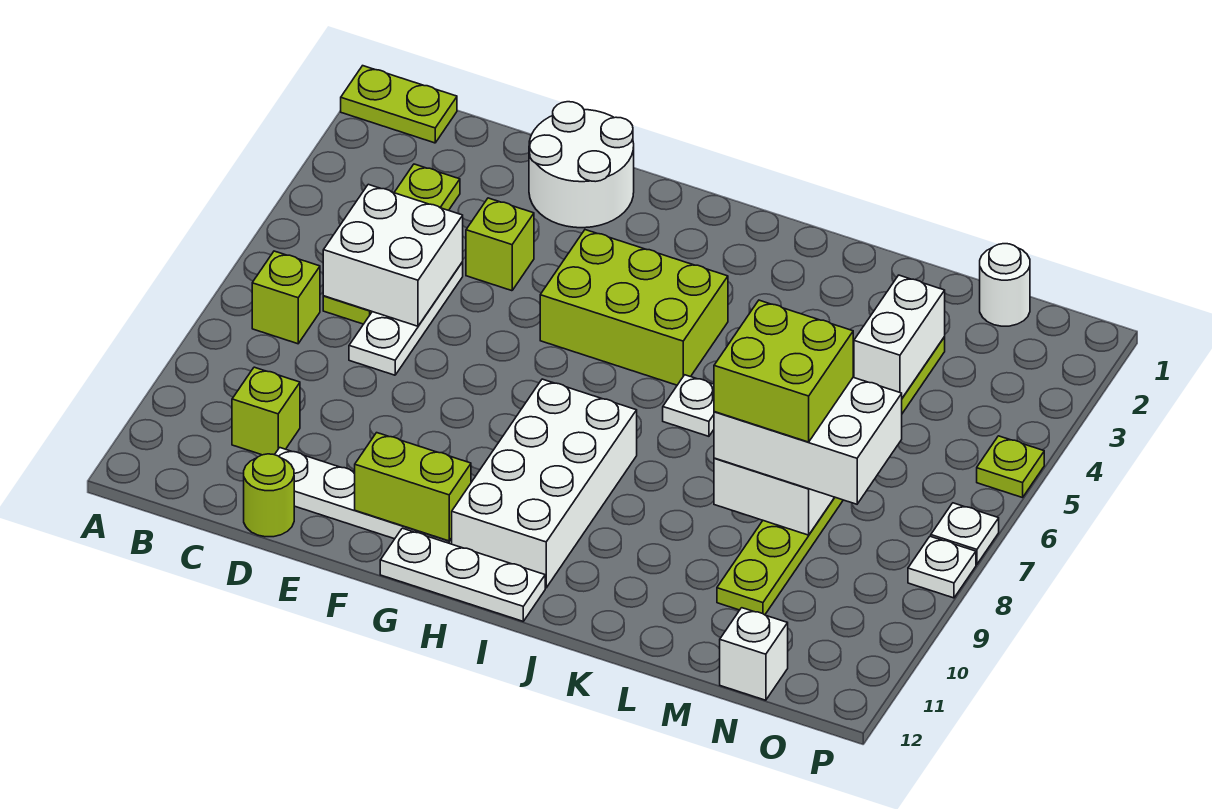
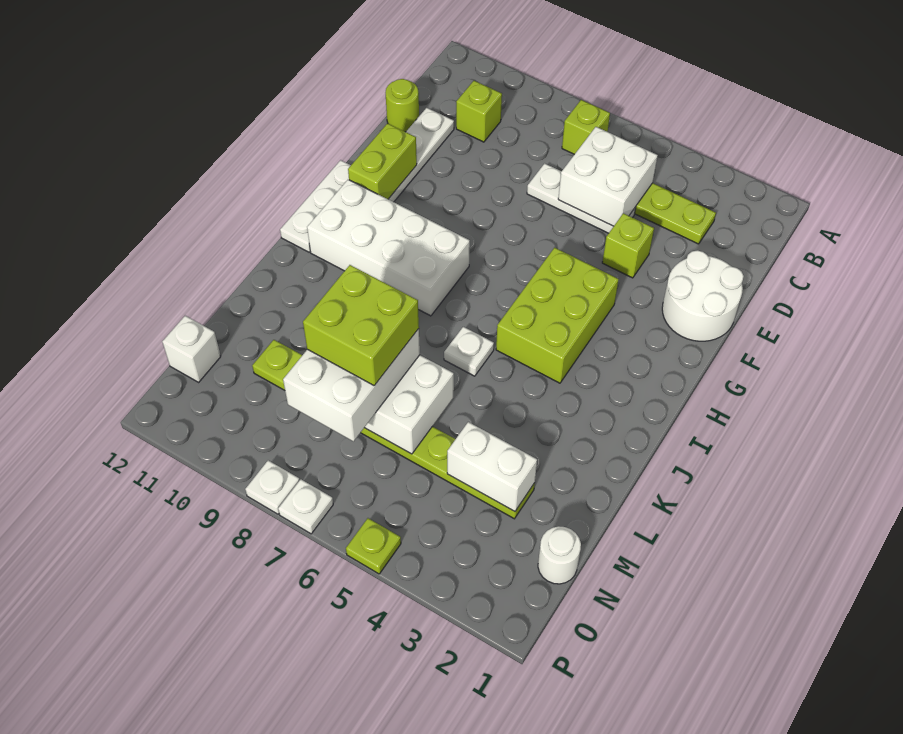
lime plate A1:B1 level 1 -> none

